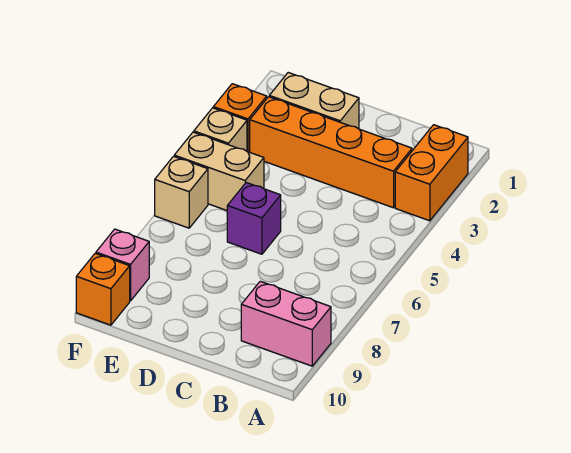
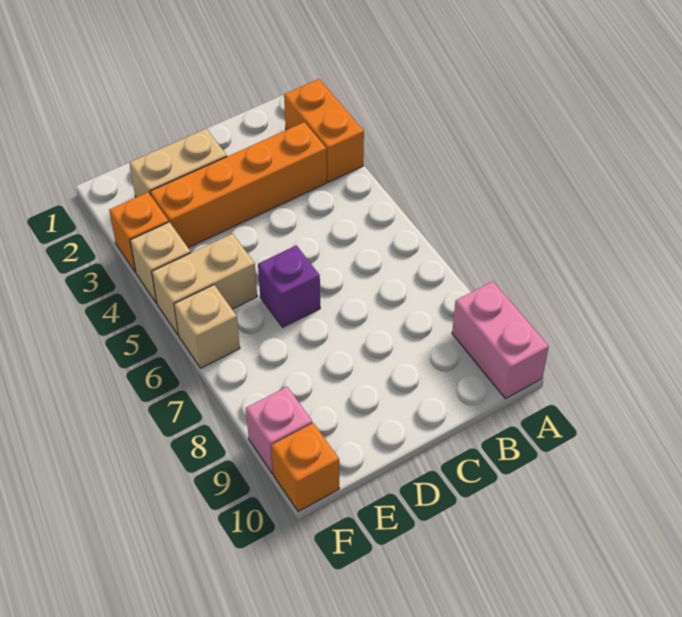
pink brick A9:B9 level 1 -> pink brick A9:A10 level 1

